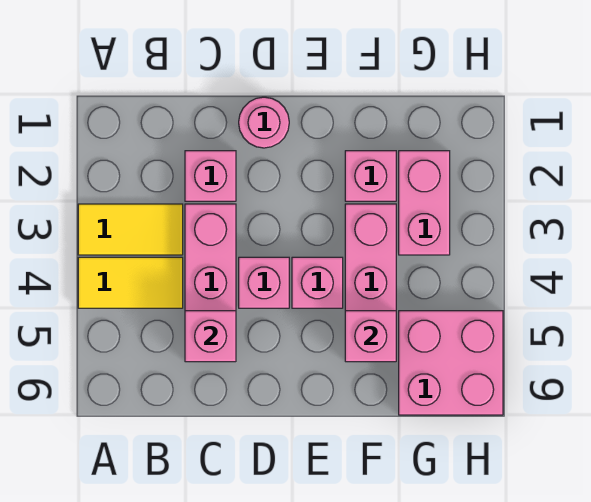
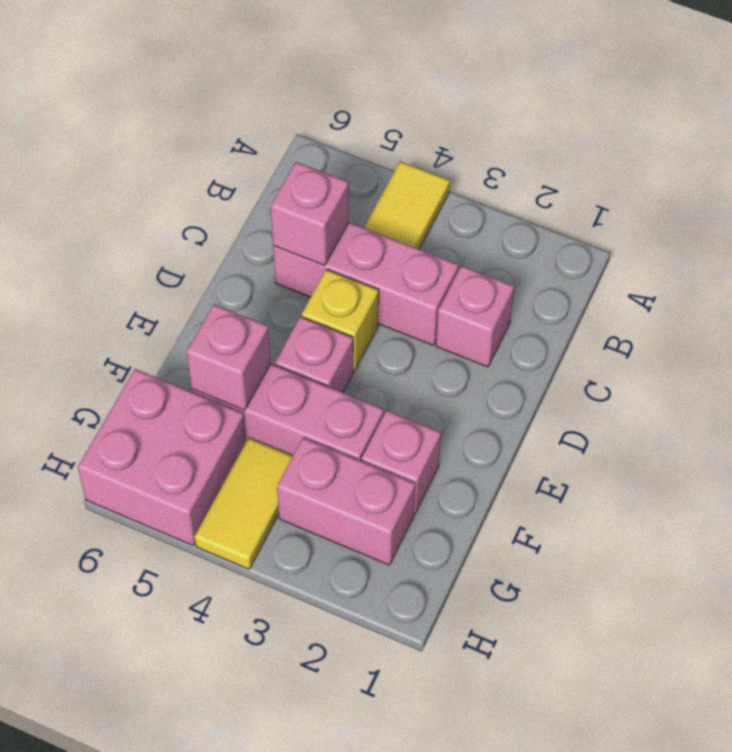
yellow tile A3:B3 level 1 -> yellow tile G4:H4 level 1
pink round brick D1 level 1 -> none
pink brick D4 level 1 -> yellow brick D4 level 1

